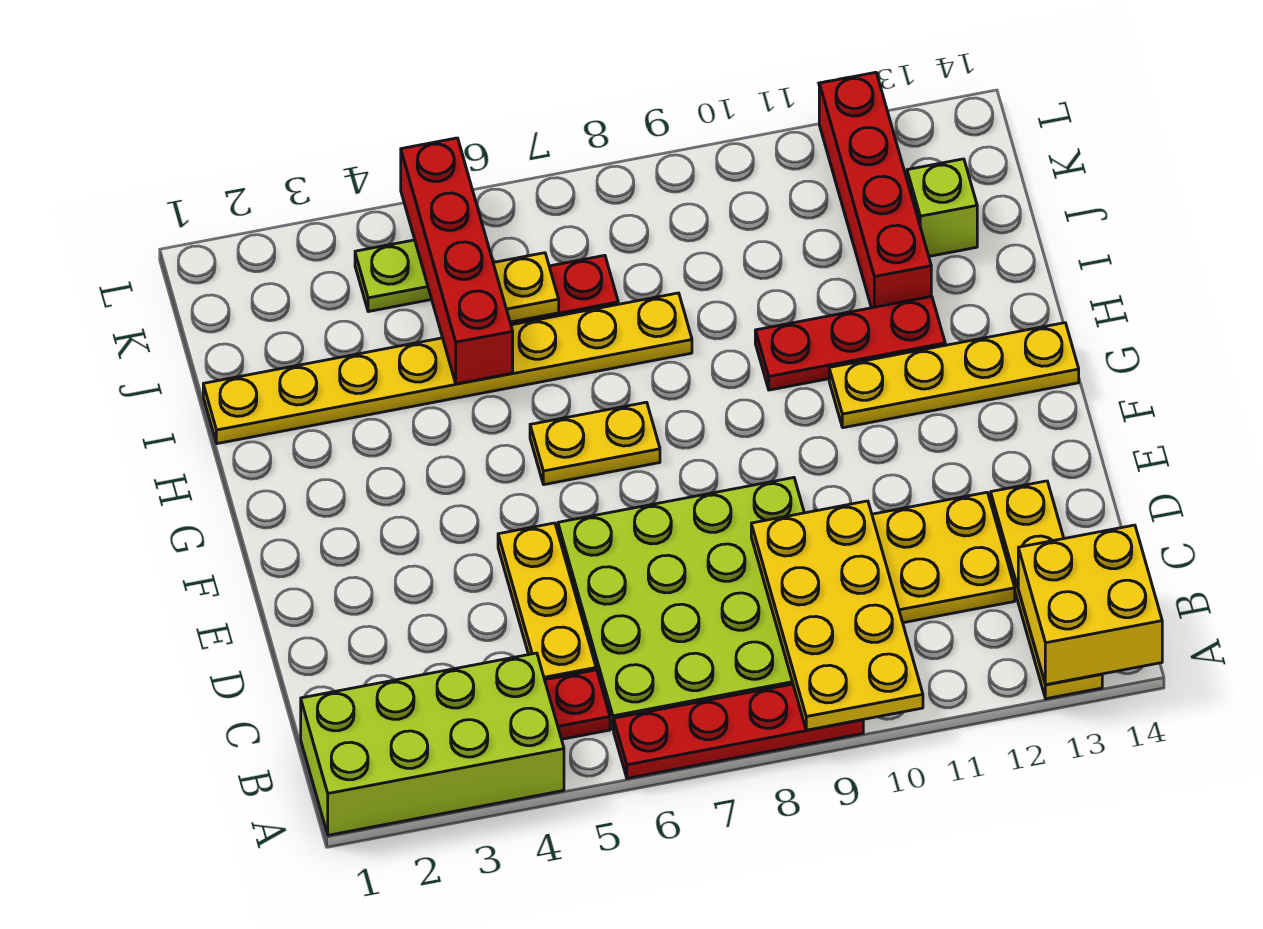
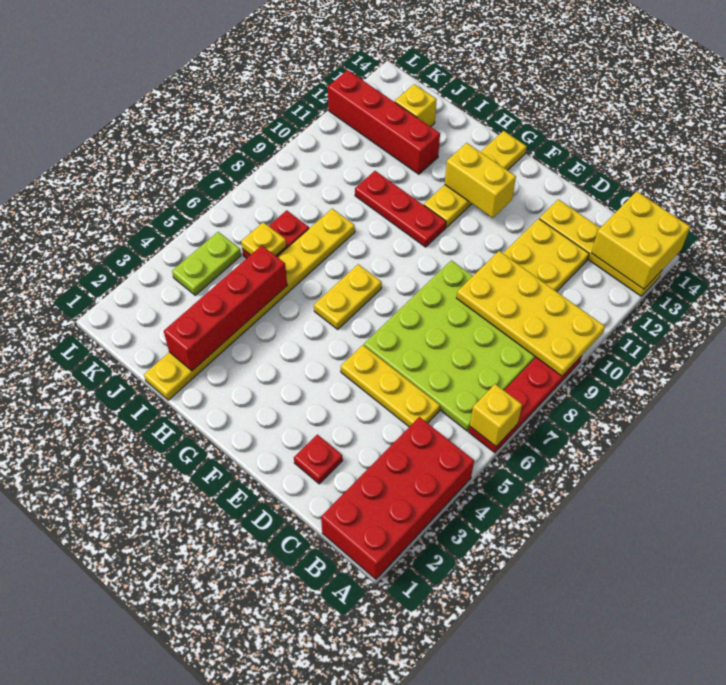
lime brick A1:B4 level 1 -> red brick A1:B4 level 1
none -> yellow brick A6 level 2
red plate B5 level 1 -> red plate D2 level 1
none -> yellow brick F12:G12 level 2
red plate H10:H12 level 1 -> red plate G10:I10 level 1
red brick I5:L5 level 2 -> red brick I2:I5 level 2
lime brick J13 level 1 -> yellow brick J13 level 1

